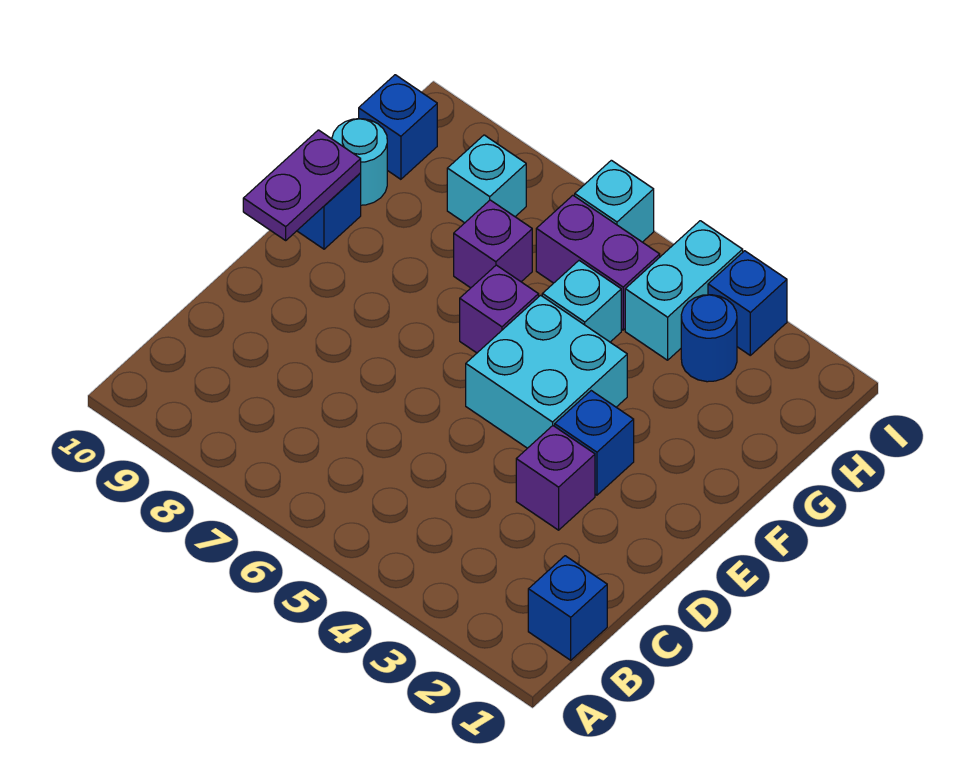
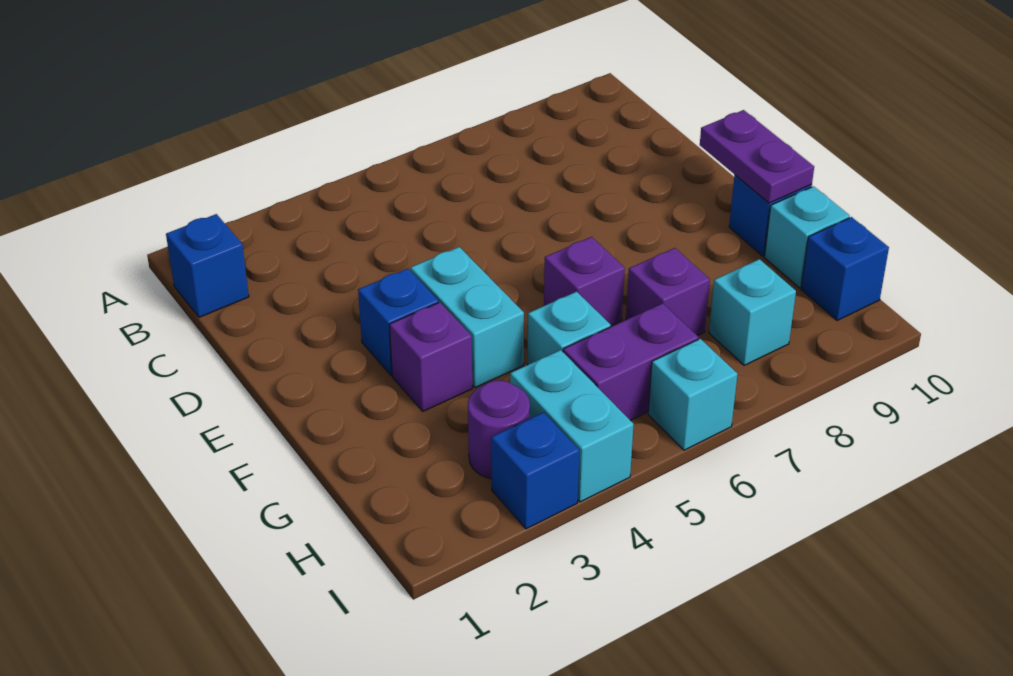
purple brick D3 level 1 -> purple brick F3 level 1
cyan brick E4:F5 level 1 -> cyan brick E4:F4 level 1
cyan round brick G10 level 1 -> cyan brick G10 level 1
blue round brick H3 level 1 -> purple round brick H3 level 1

